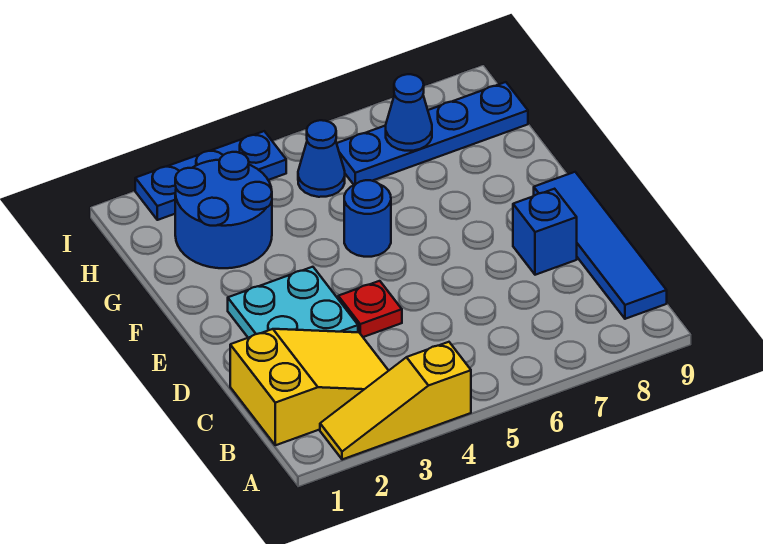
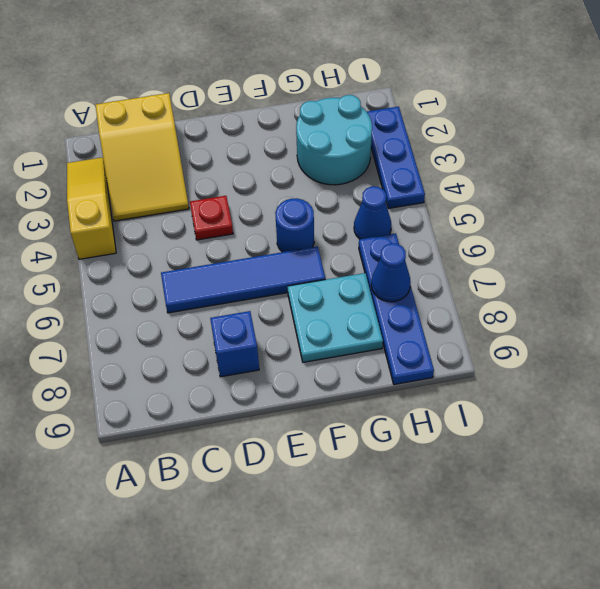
blue tile B9:E9 level 1 -> blue tile C6:F6 level 1
cyan plate D2:E3 level 1 -> cyan plate F7:G8 level 1
blue round brick G2:H3 level 1 -> cyan round brick G2:H3 level 1

